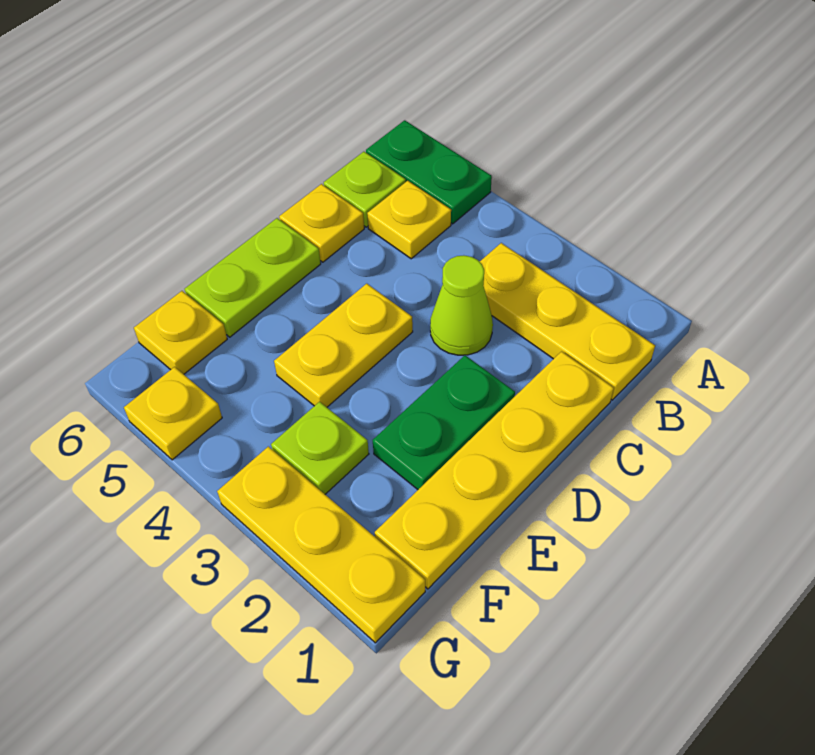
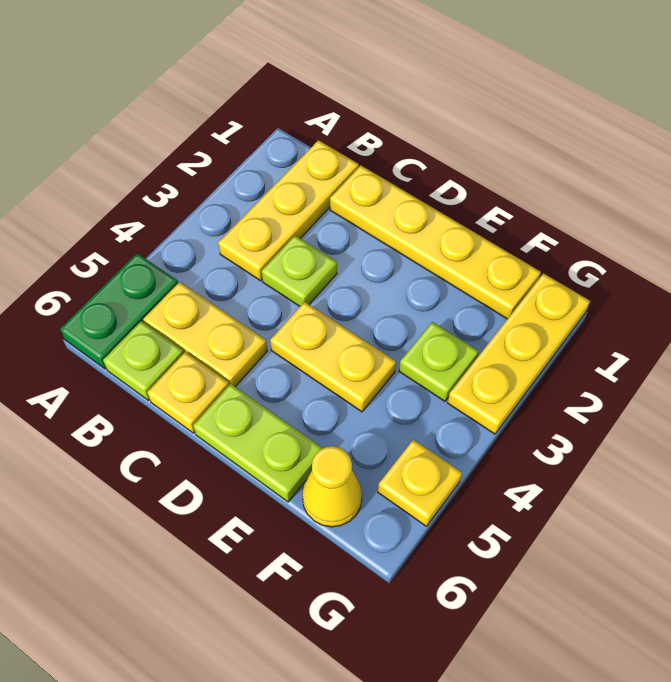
yellow plate B5 level 1 -> yellow plate B5:C5 level 1
lime cone C3 level 1 -> lime plate C3 level 1
green plate D2:E2 level 1 -> none
yellow plate F6 level 1 -> yellow cone F6 level 1

